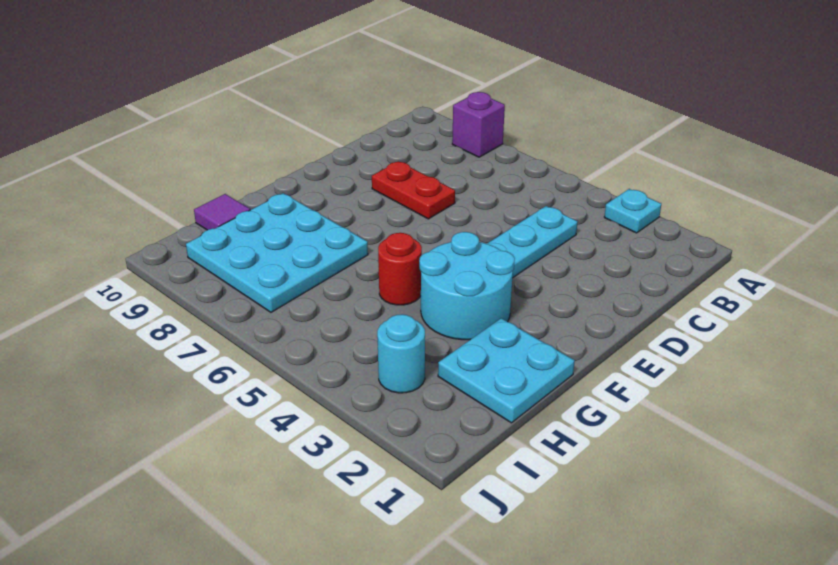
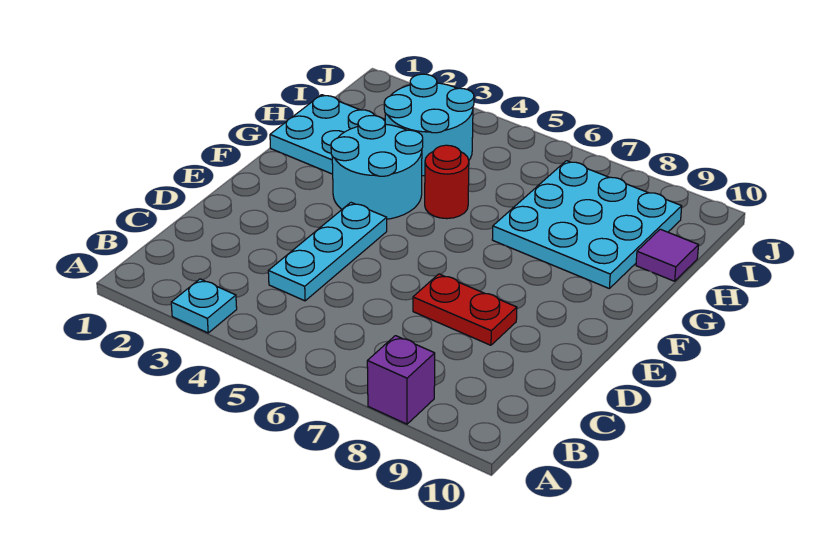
cyan round brick I3 level 1 -> cyan round brick H3:I4 level 1

